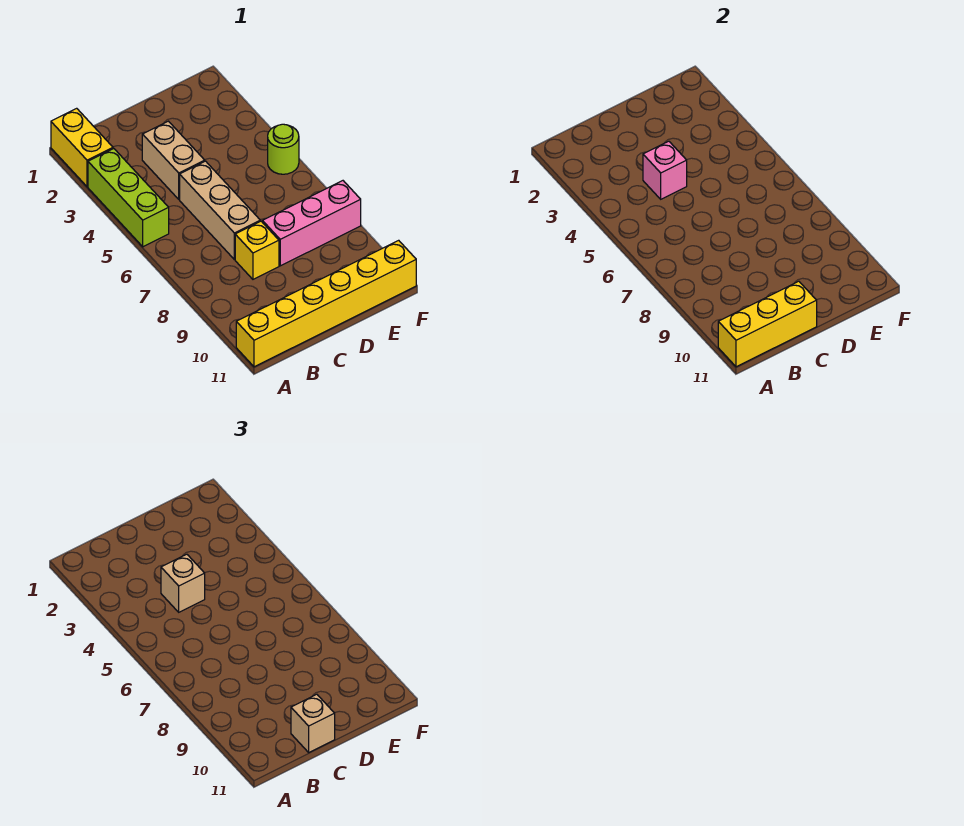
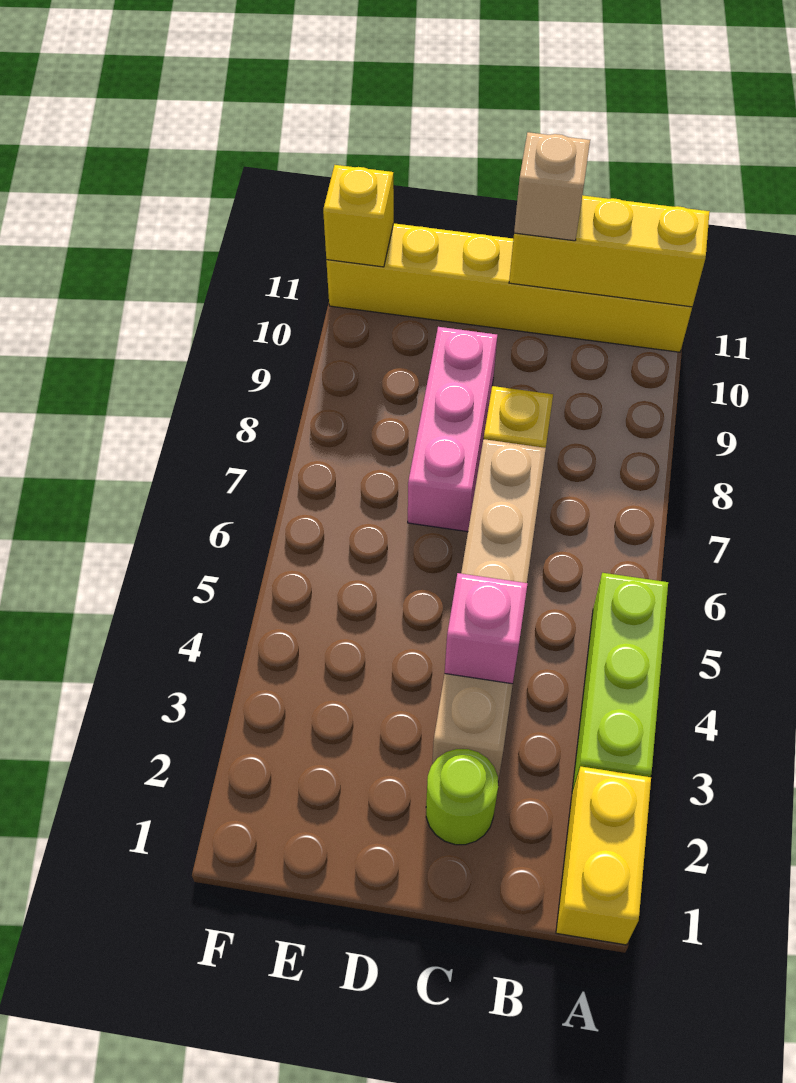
tan brick C4 level 3 -> none
pink brick D8:F8 level 1 -> pink brick D7:D9 level 1
lime round brick F5 level 1 -> lime round brick C2 level 1
none -> yellow brick F11 level 2

